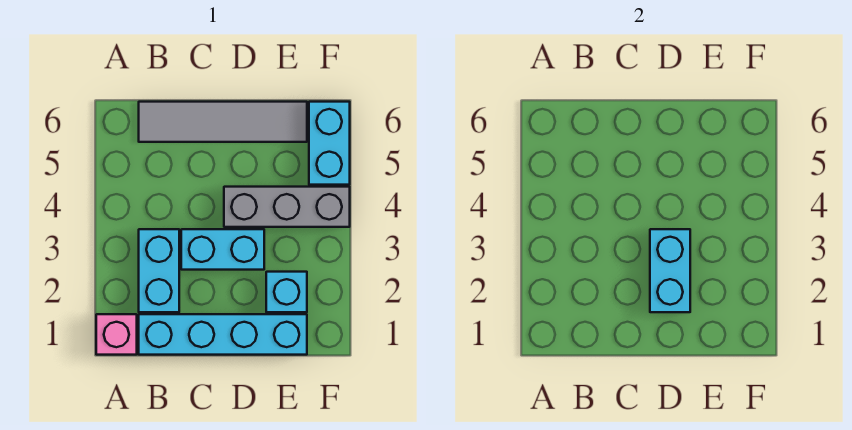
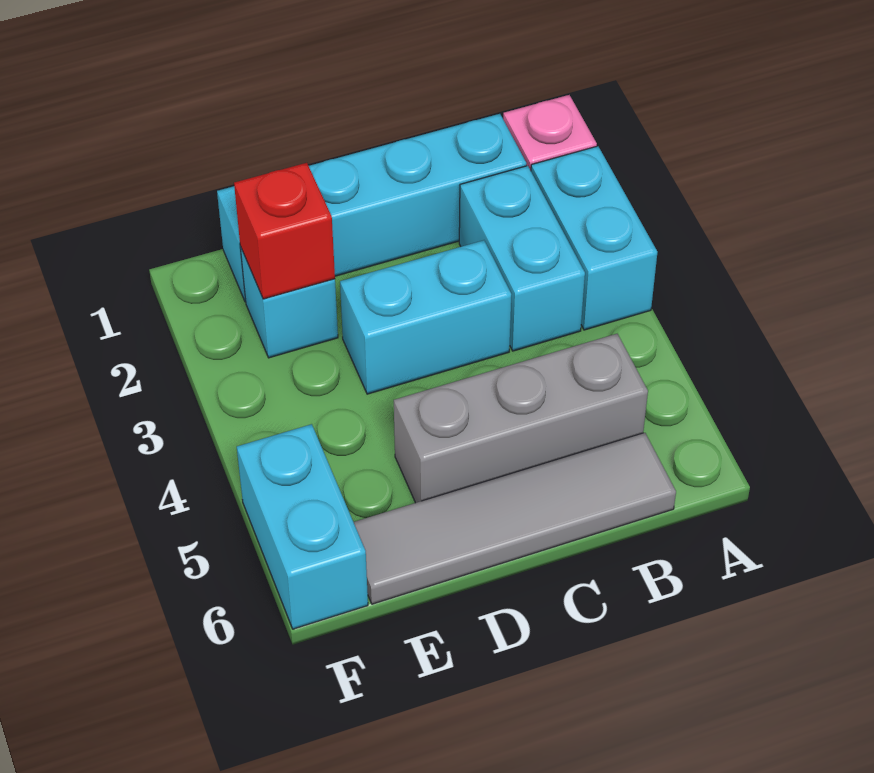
cyan brick D2:D3 level 2 -> cyan brick A2:A3 level 1
grey brick D4:F4 level 1 -> grey brick B5:D5 level 1
none -> red brick E2 level 2

